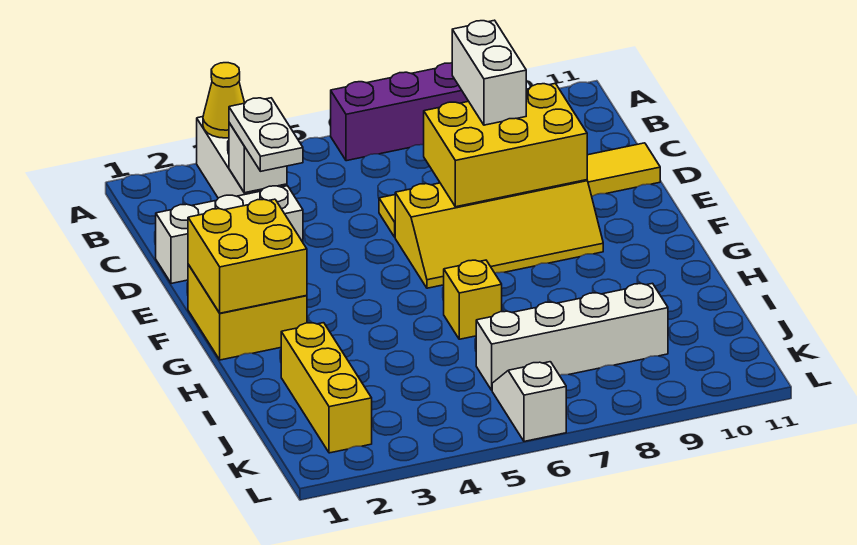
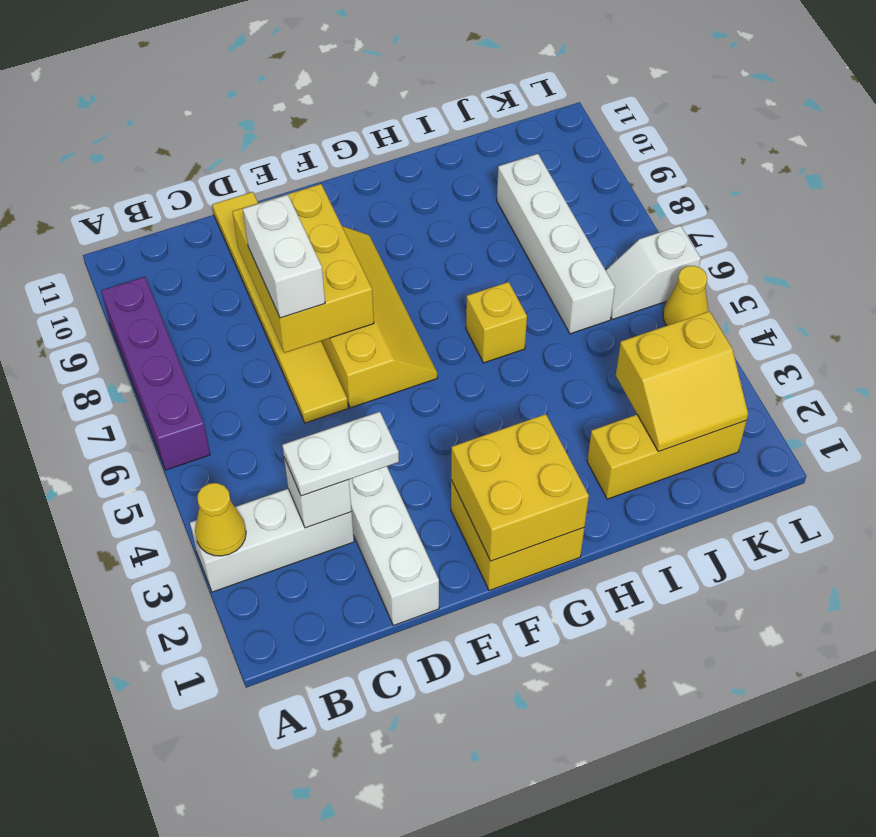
white brick C8:D8 level 3 -> white brick D7:D8 level 3
none -> yellow slope J2:K3 level 2 top 3
none -> yellow cone L5 level 1

